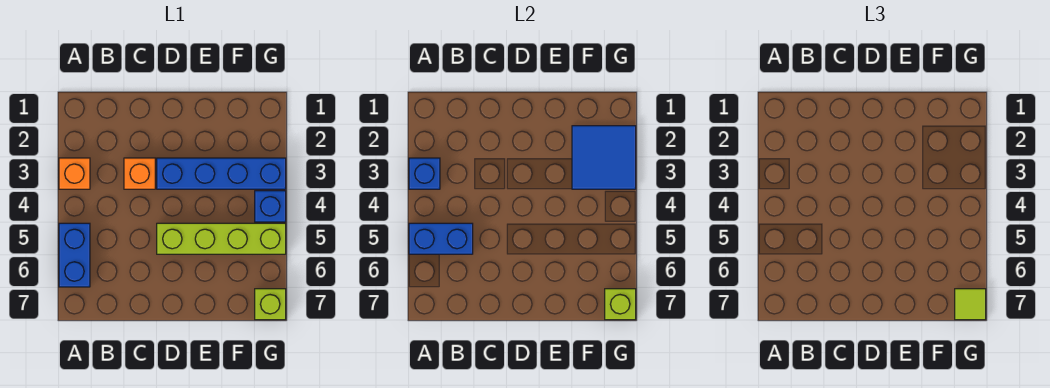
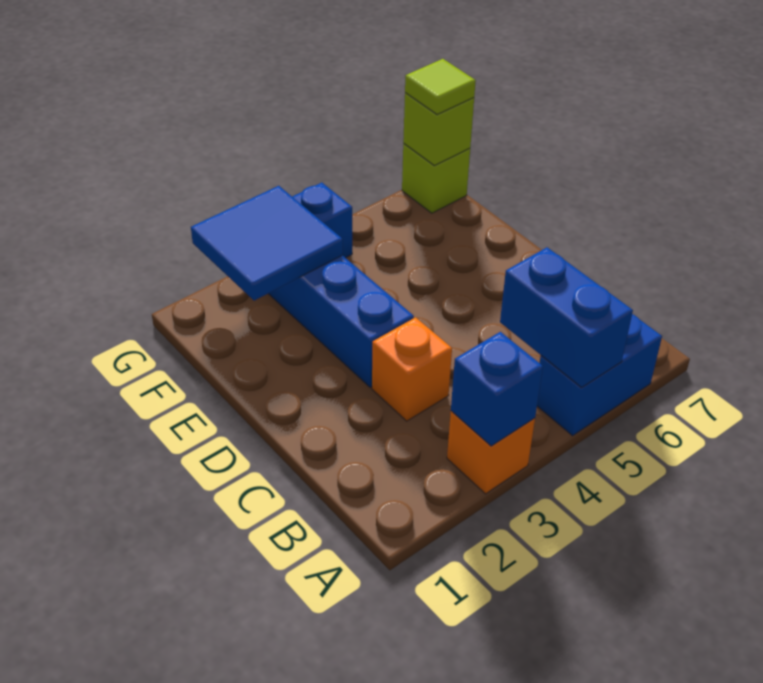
lime brick D5:G5 level 1 -> none

